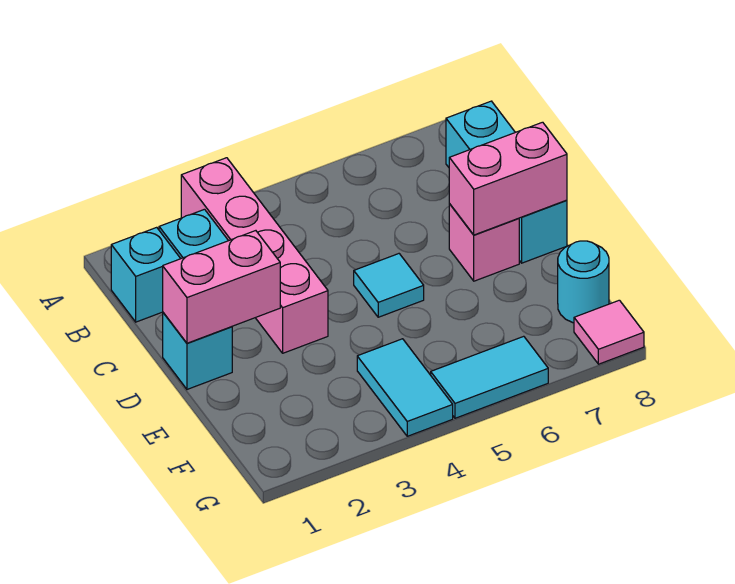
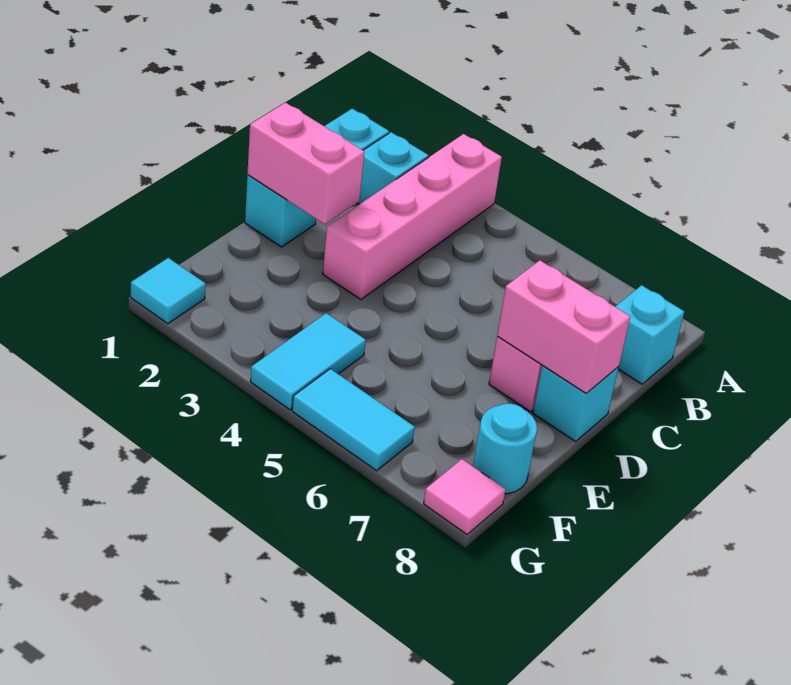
cyan tile D5 level 1 -> cyan tile G1 level 1

